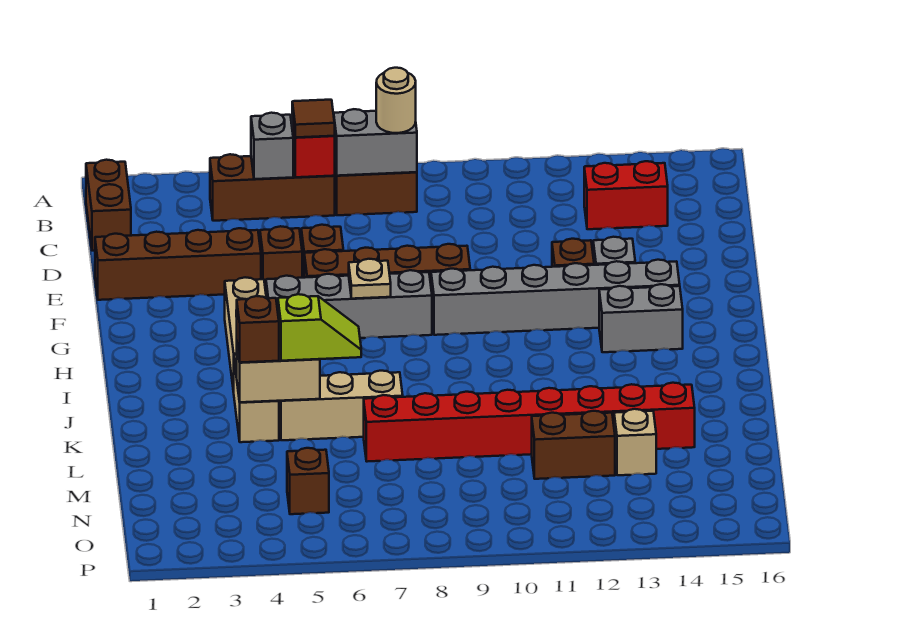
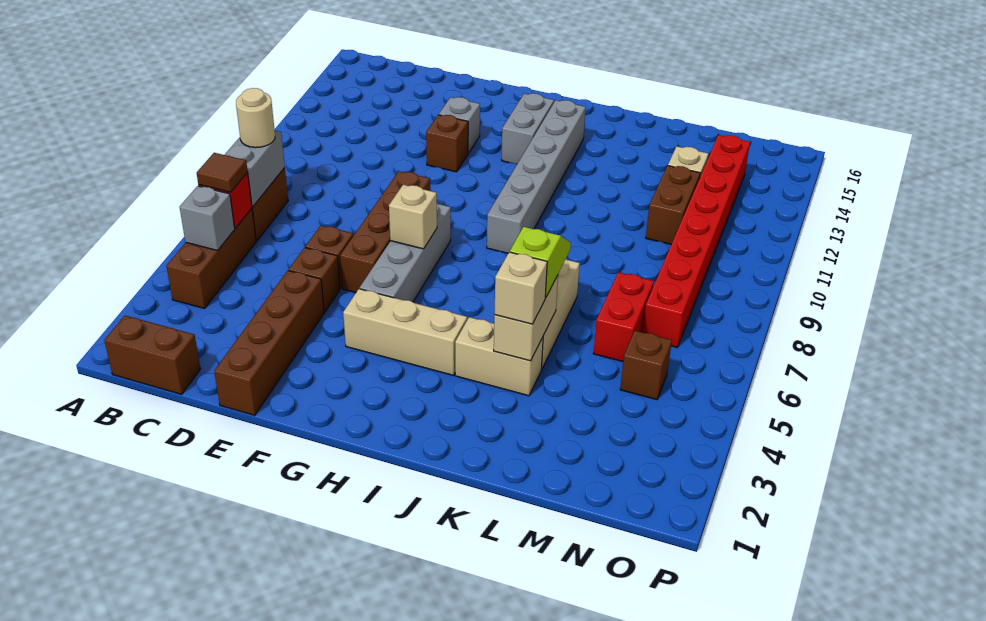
red brick C13:C14 level 1 -> red brick M6:M7 level 1
tan plate G7 level 2 -> tan brick G7 level 2
grey brick G9:G14 level 1 -> grey brick I9:I14 level 1
brown brick K4 level 3 -> tan brick K4 level 3
red brick L7:L14 level 1 -> red brick N7:N14 level 1

